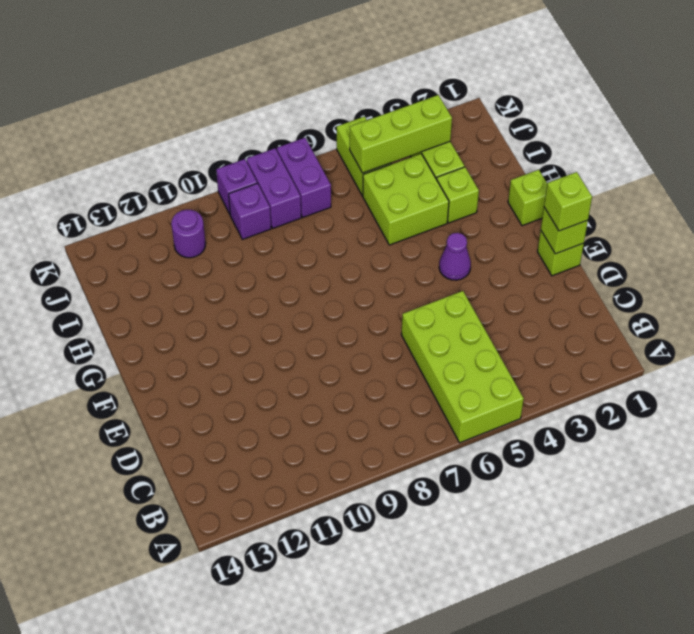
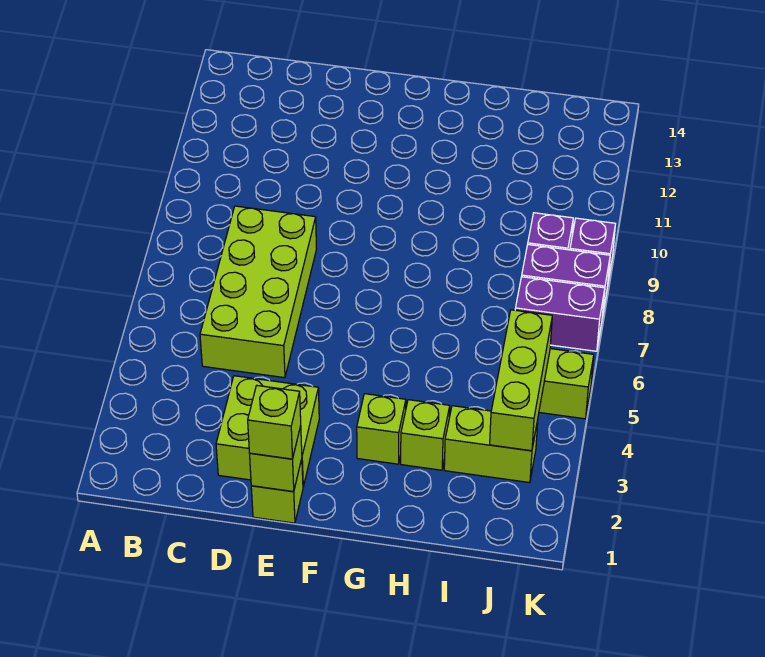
lime brick A5:D6 level 1 -> lime brick C5:D8 level 1
purple cone F4 level 1 -> none
lime brick G1 level 1 -> lime brick G3 level 1
lime brick H4:I5 level 1 -> lime brick D2:E3 level 1
purple round brick J11 level 1 -> none

